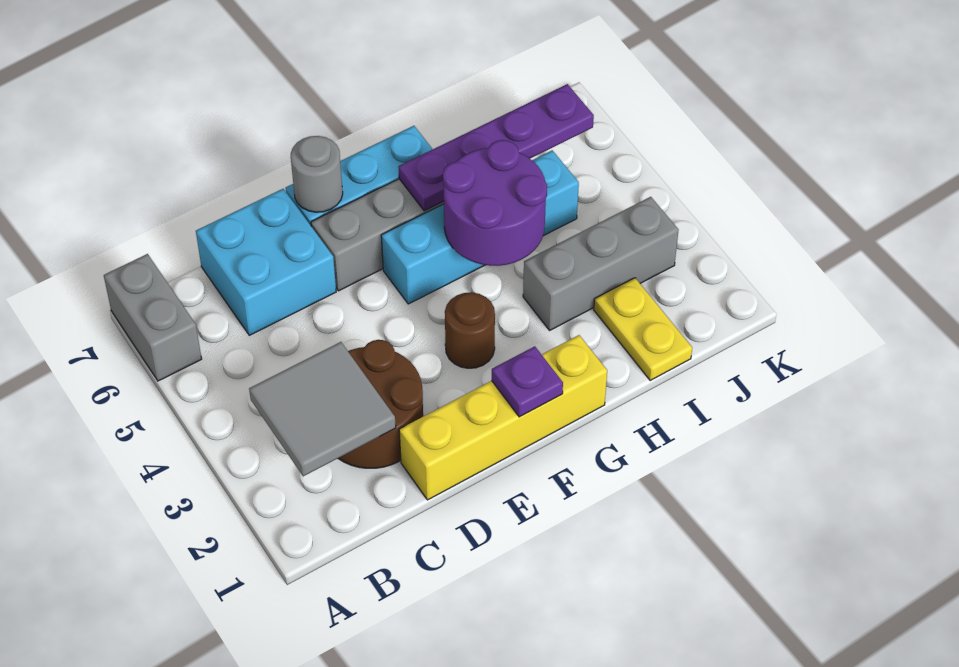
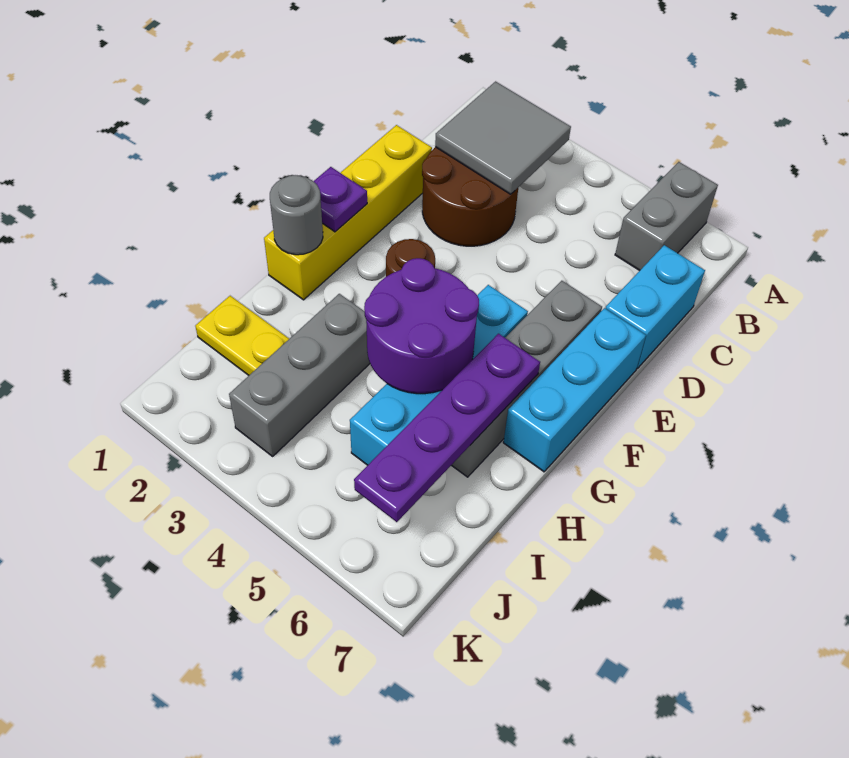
grey brick A6:A7 level 1 -> grey brick A6:B6 level 1
cyan brick C6:D7 level 1 -> cyan brick C7:D7 level 1
grey round brick E7 level 2 -> grey round brick G1 level 2

